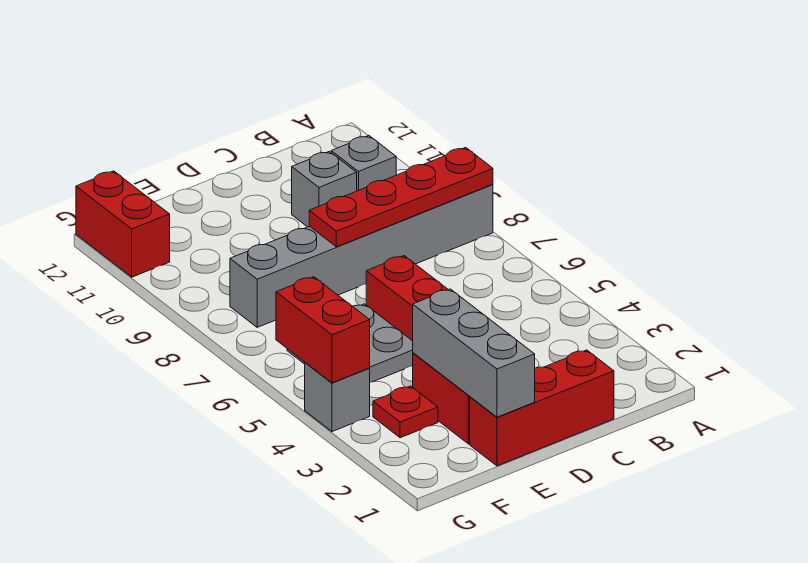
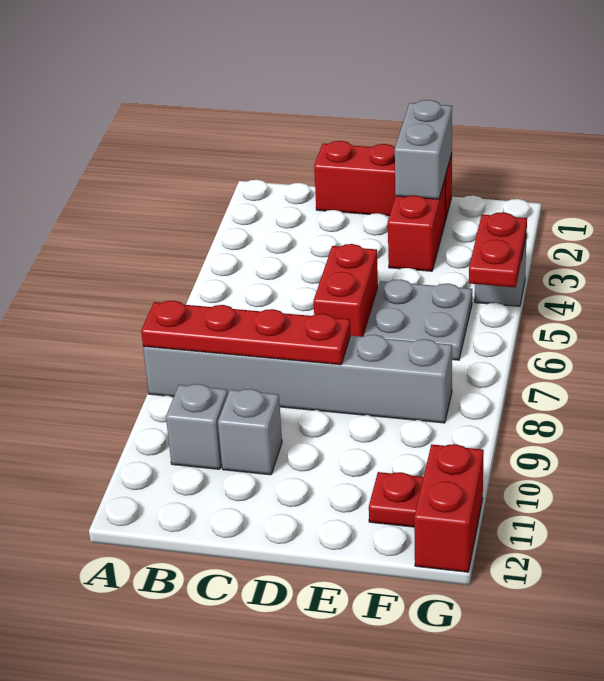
grey brick E1:E3 level 2 -> grey brick E1:E2 level 2
red plate F3 level 1 -> red plate F11 level 1
red brick G4:G5 level 2 -> red plate G4:G5 level 2

